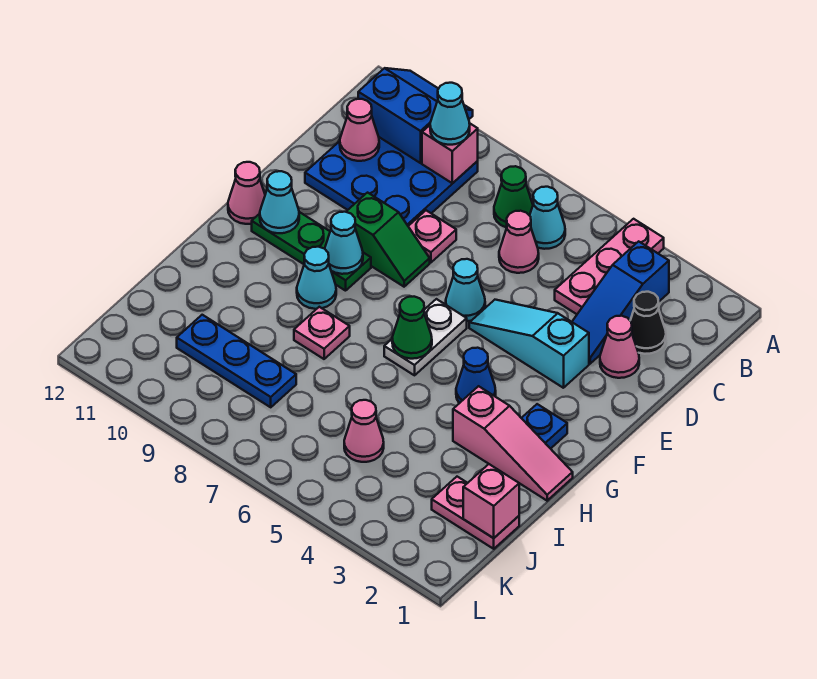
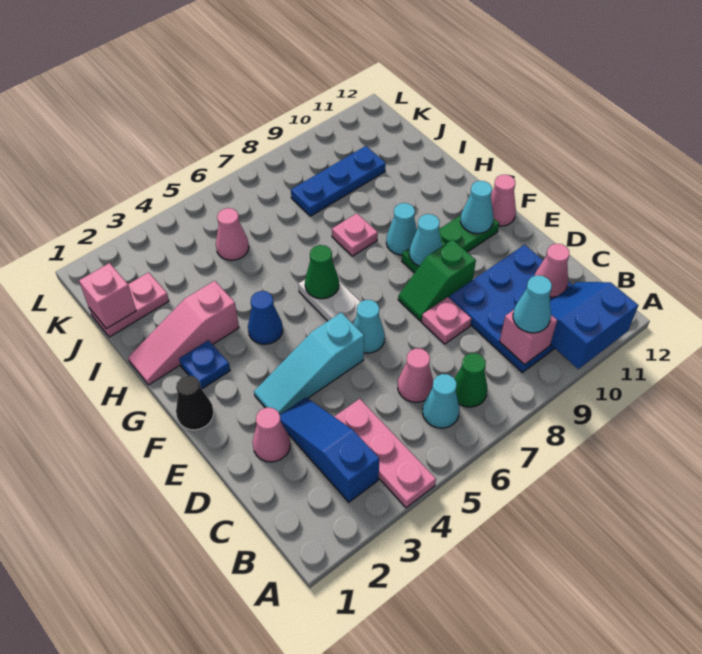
blue slope A10:B11 level 2 top B -> blue slope A10:B11 level 2 top A
black cone C2 level 1 -> black cone F1 level 1
cyan slope E3:E5 level 1 top 3 -> cyan slope E3:E5 level 1 top 5

